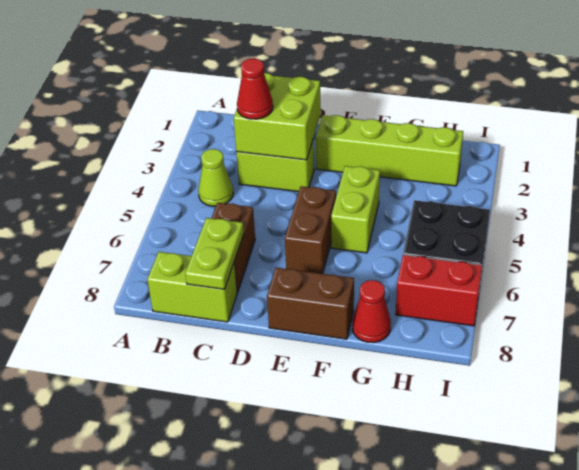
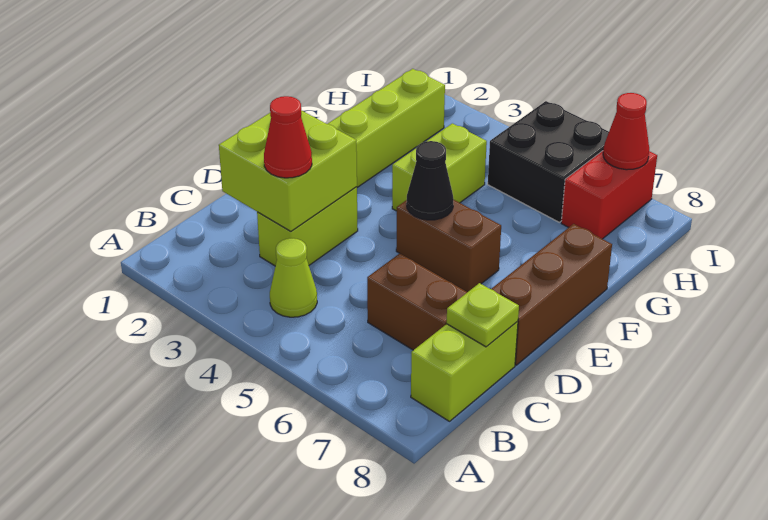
lime plate C7:C8 level 2 -> lime plate C8 level 2
none -> black cone E5 level 2
brown brick E8:F8 level 1 -> brown brick D8:F8 level 1
lime brick F4:F5 level 1 -> lime brick F4:G4 level 1
red cone G8 level 1 -> red cone I7 level 2

